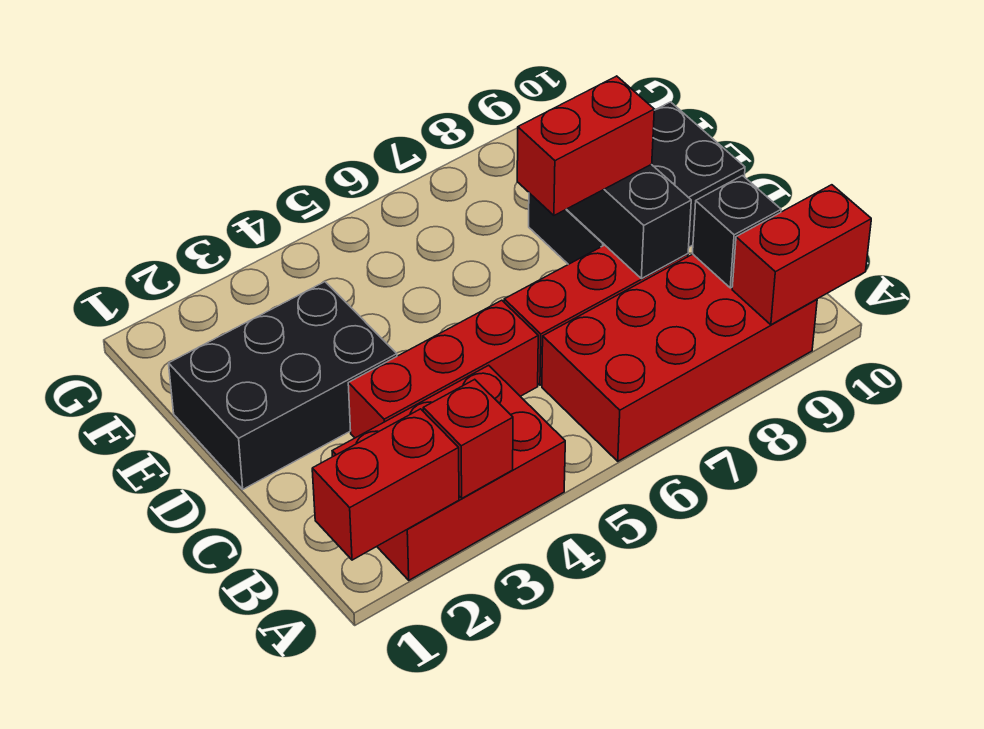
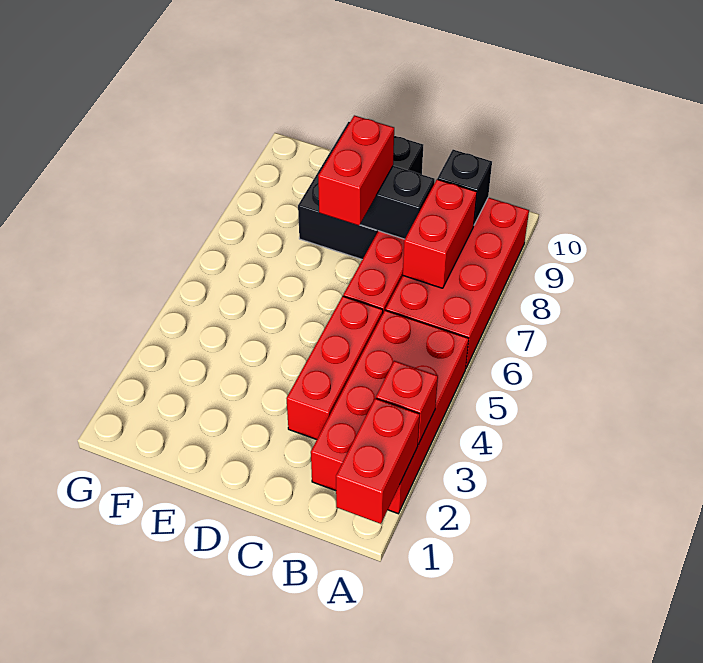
red brick A2:B4 level 1 -> red brick A2:B5 level 1
red brick A9:A10 level 2 -> red brick B7:B8 level 2
black brick D1:E3 level 1 -> none

